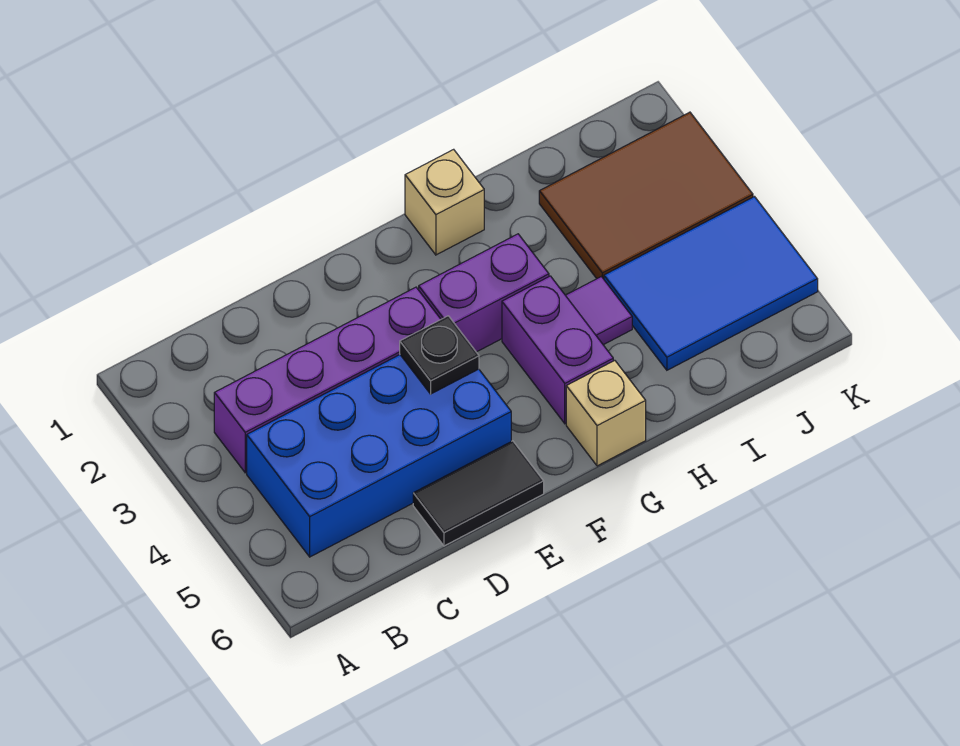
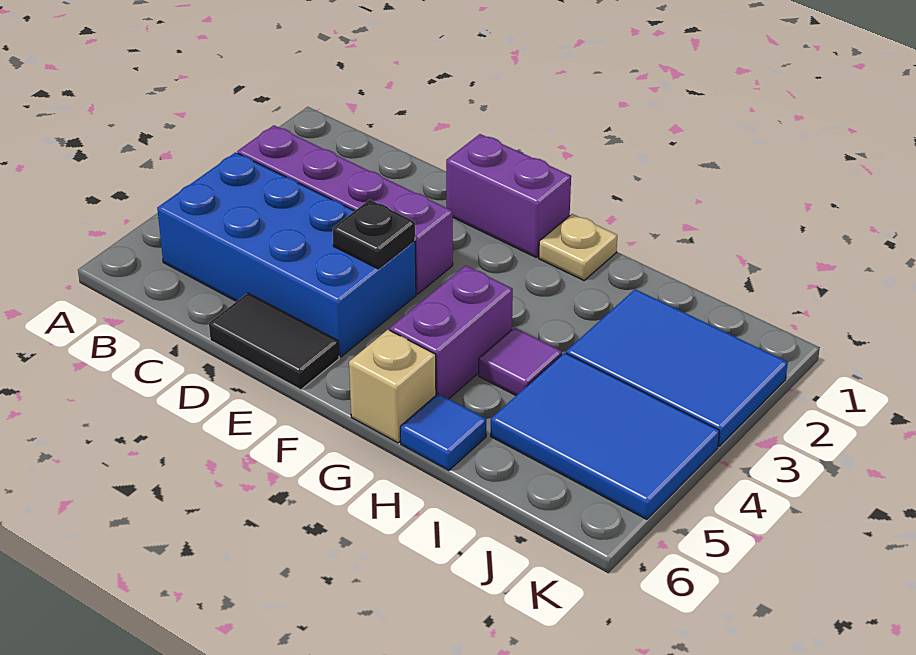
purple brick F3:G3 level 1 -> purple brick E1:F1 level 1
tan brick G1 level 1 -> tan plate G1 level 1
none -> blue tile H6 level 1
brown tile I2:K3 level 1 -> blue tile I2:K3 level 1

